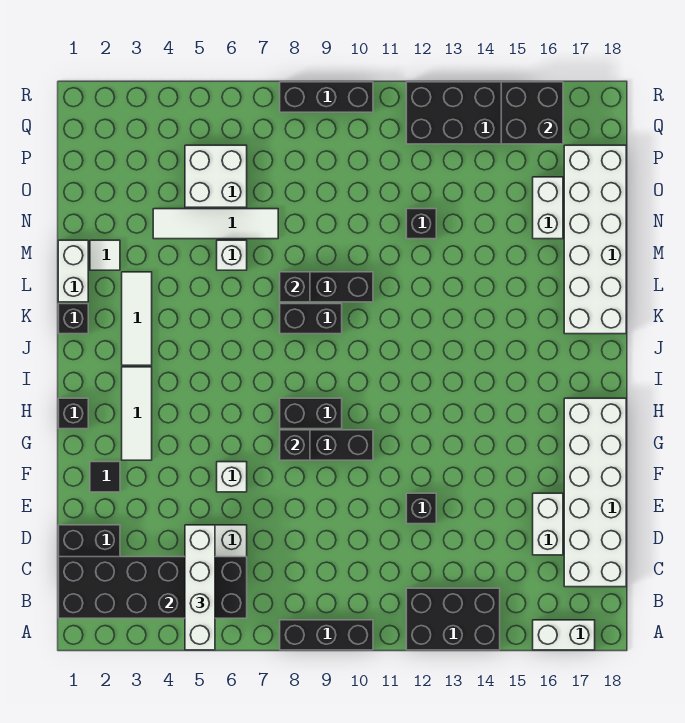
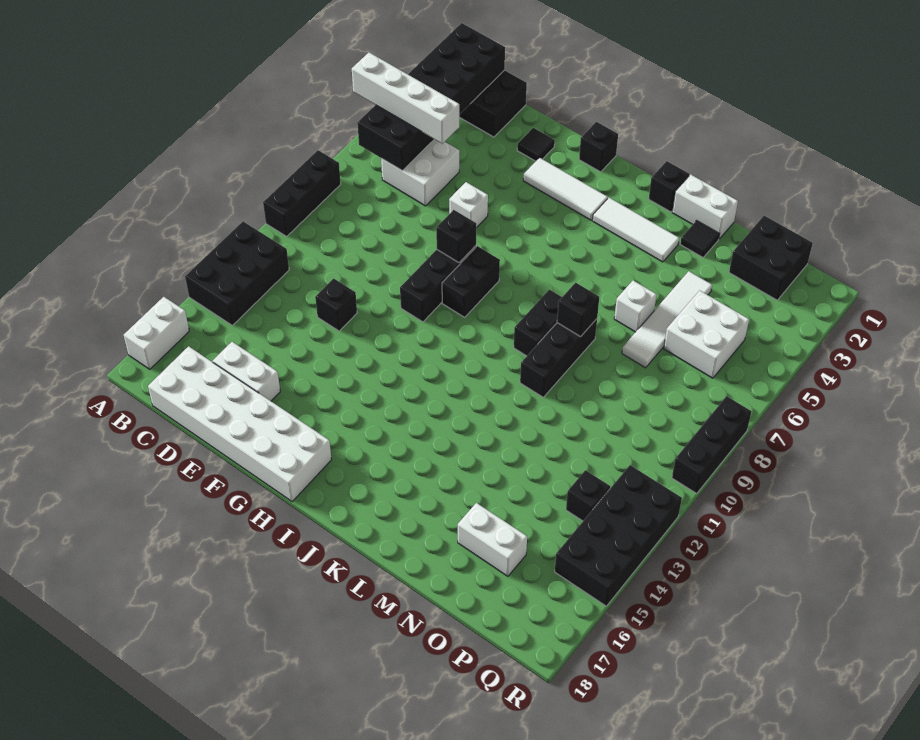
white brick K17:P18 level 1 -> none
white tile M2 level 1 -> black tile M2 level 1
black brick N12 level 1 -> black brick P13 level 1
black brick Q15:R16 level 2 -> black brick O1:P2 level 1

